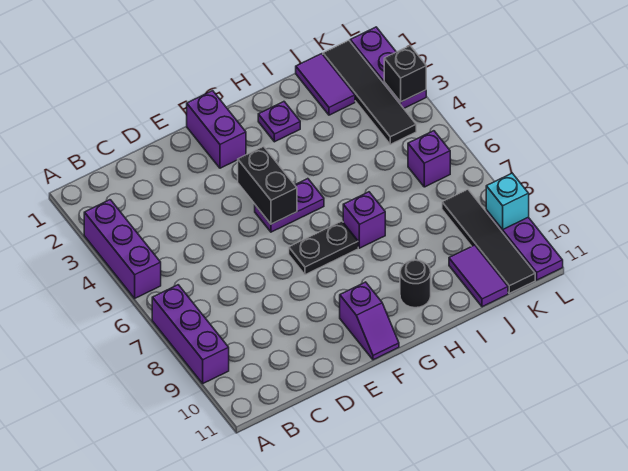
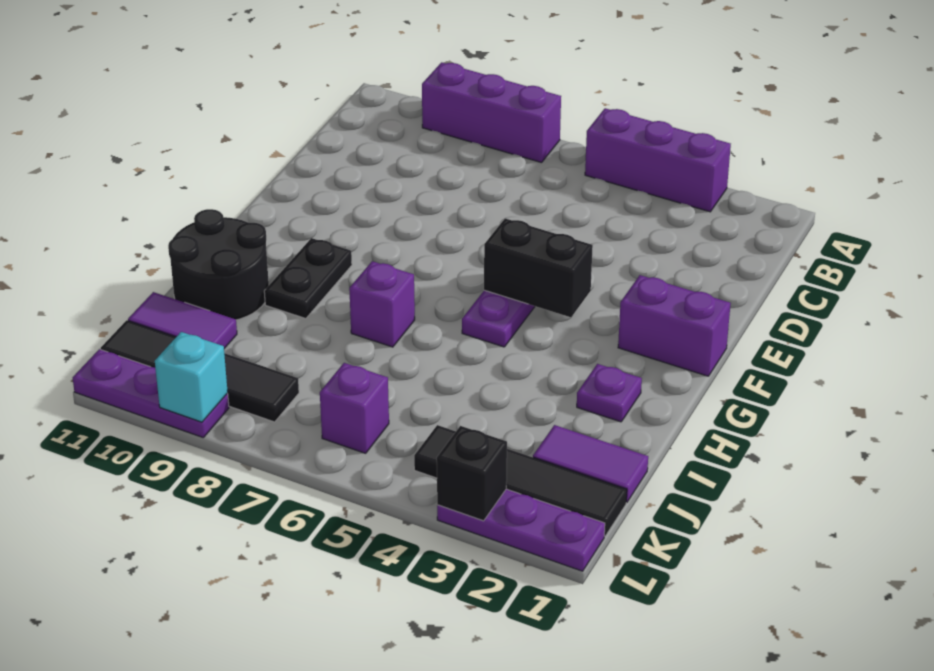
black plate F7:G7 level 1 -> black plate G9:H9 level 1
purple slope F10:F11 level 1 top 10 -> none
black round brick H10 level 1 -> black round brick H10:I11 level 1

